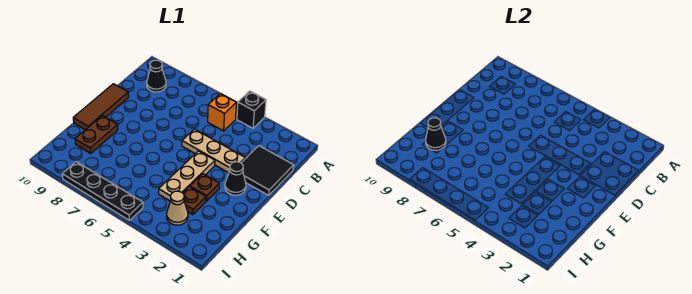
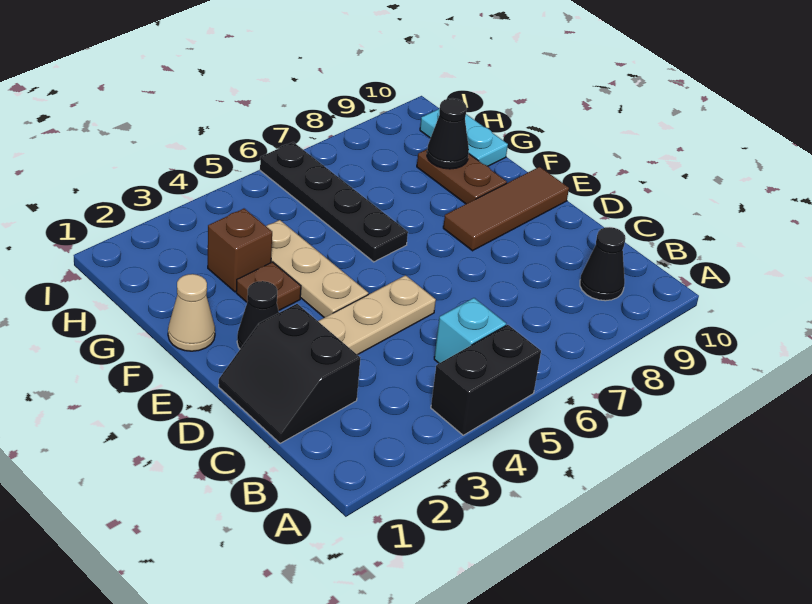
black brick A4 level 1 -> black brick A4:A5 level 1
orange brick B5 level 1 -> cyan brick B5 level 1
black tile C1:D2 level 1 -> black slope C1:D2 level 1 top 2
brown tile D10:F10 level 1 -> brown tile E8:E10 level 1
brown plate G3 level 1 -> brown brick G3 level 1
none -> cyan plate G10:H10 level 1
tan cone H3 level 1 -> tan cone F1 level 1
black plate I5:I8 level 1 -> black plate F6:I6 level 1

